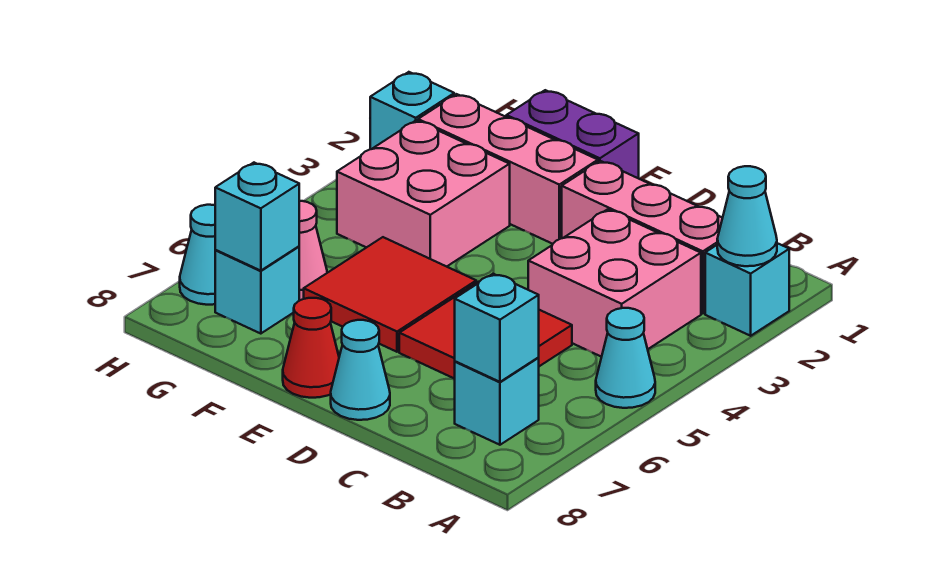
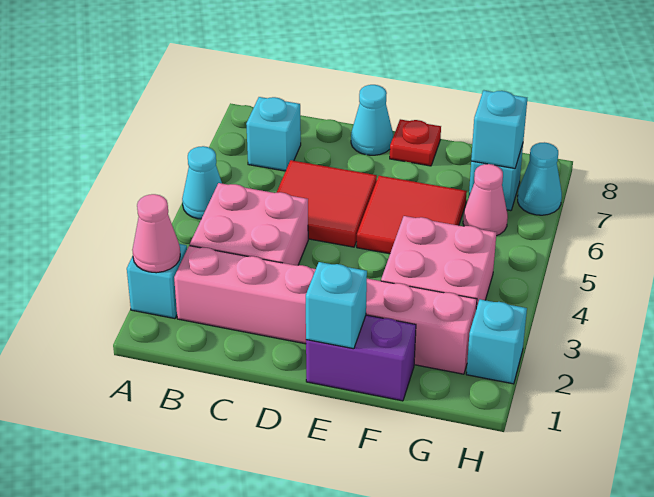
cyan cone A2 level 2 -> pink cone A2 level 2
cyan brick B7 level 2 -> cyan brick E1 level 2
red cone E8 level 1 -> red plate E8 level 1

